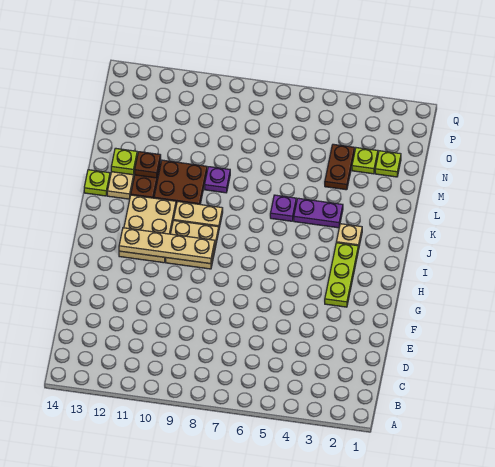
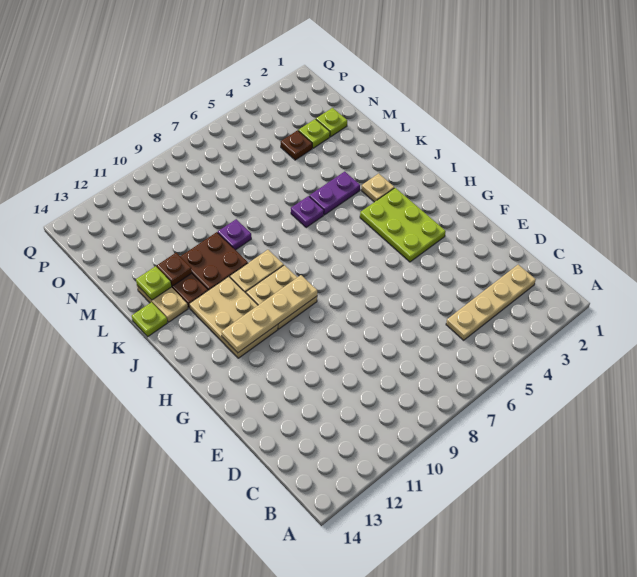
none -> tan plate C2:C5 level 1
lime plate G3:I3 level 1 -> lime plate G3:I4 level 1
brown plate M4:N4 level 1 -> brown plate N4 level 1

